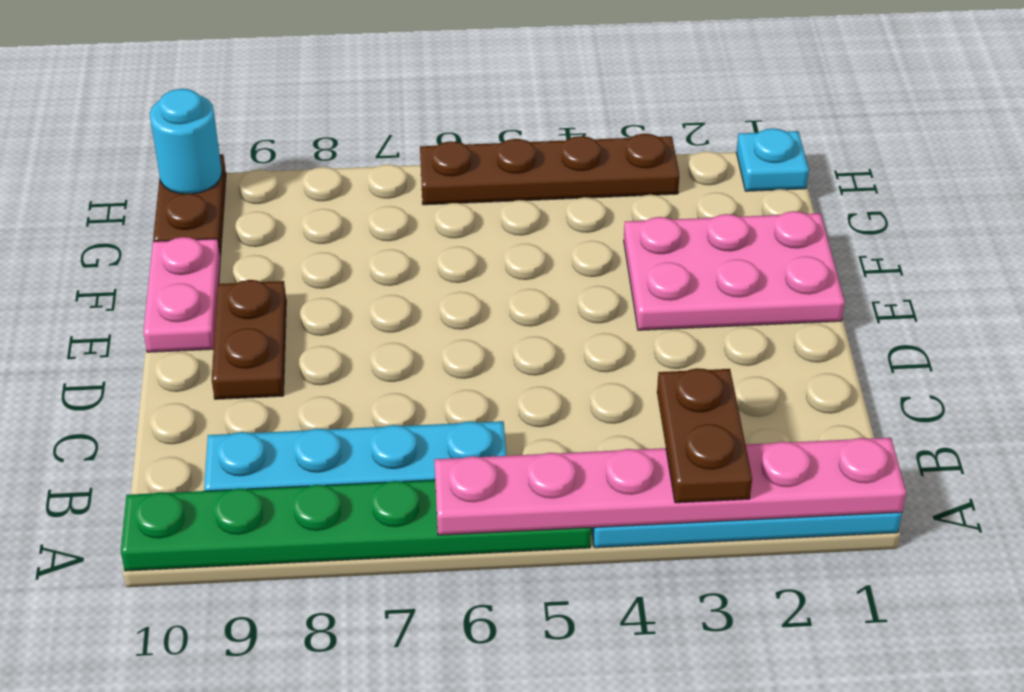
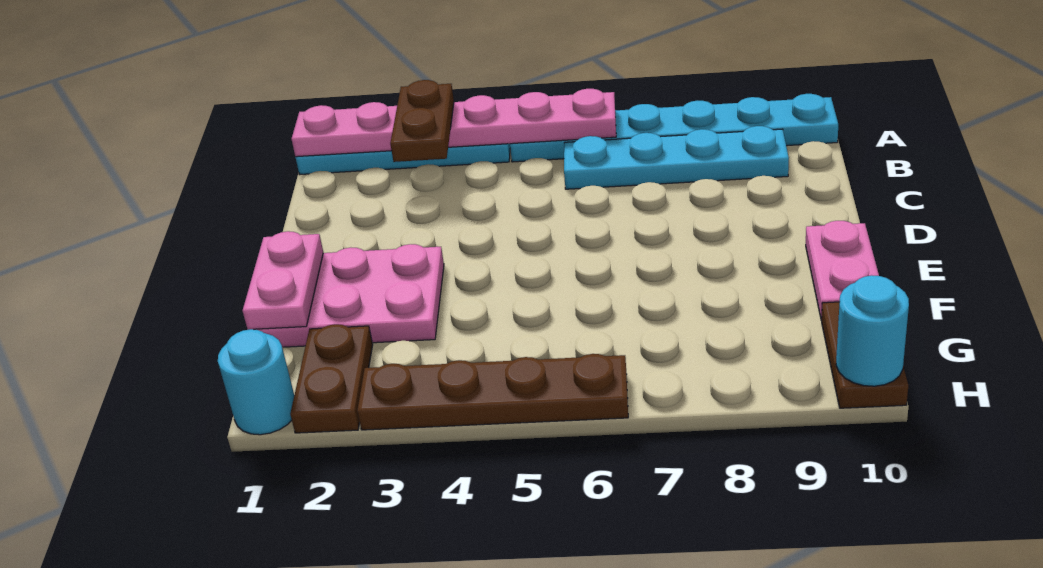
green plate A5:A10 level 1 -> cyan plate A5:A10 level 1
brown plate D9:E9 level 1 -> brown plate G2:H2 level 1
none -> pink plate E1:F1 level 2
cyan plate H1 level 1 -> cyan round brick H1 level 1

